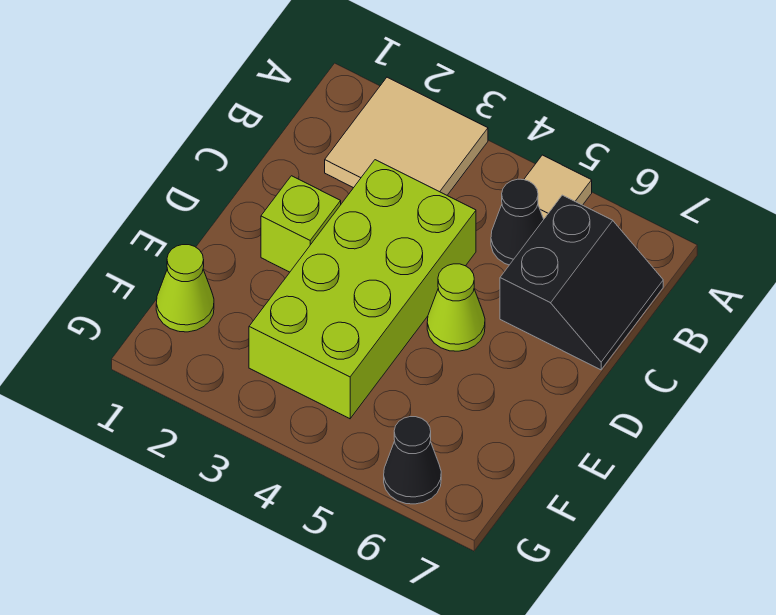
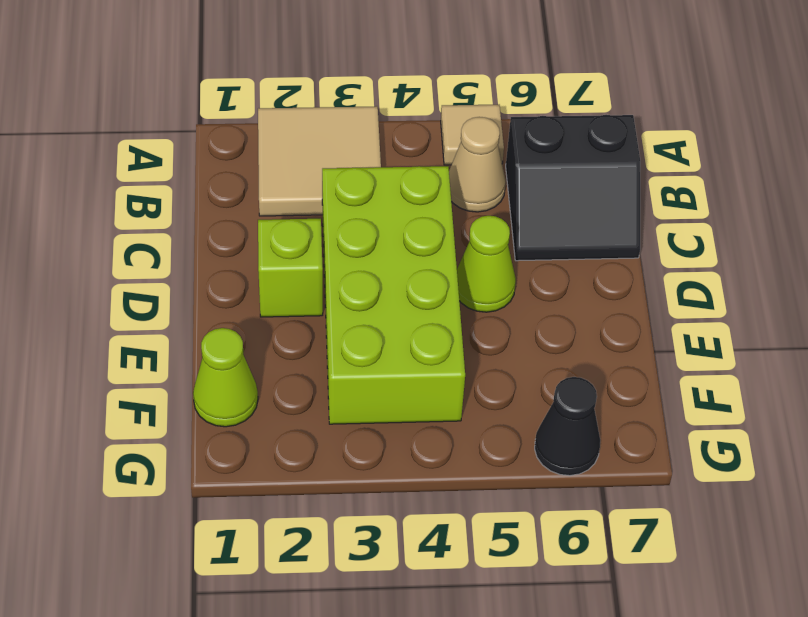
black cone B5 level 1 -> tan cone B5 level 1
black slope B6:C7 level 1 top 6 -> black slope B6:C7 level 1 top B

